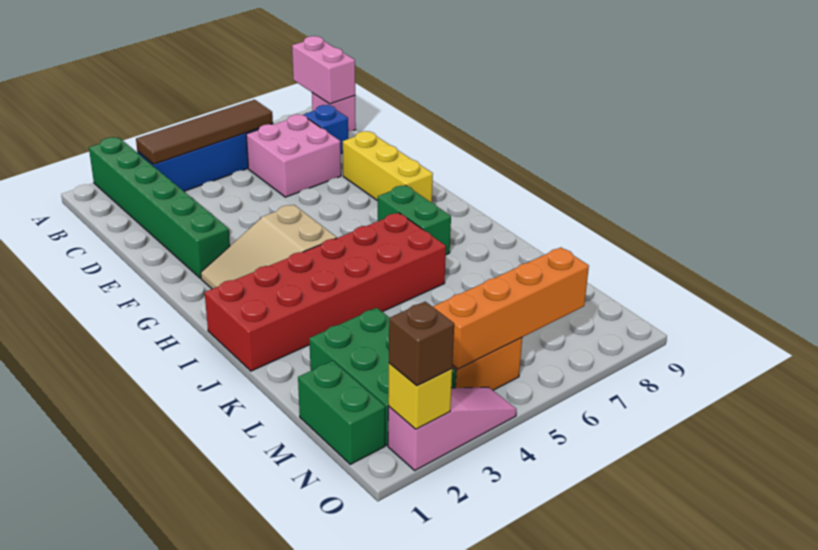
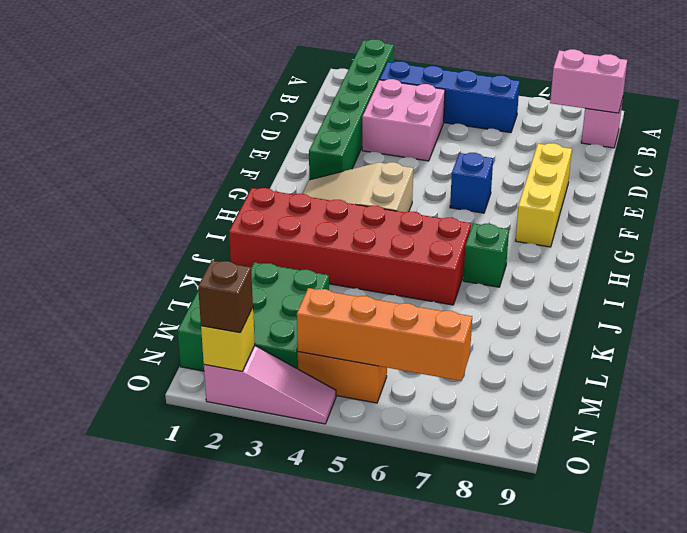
pink brick A9:B9 level 2 -> pink brick B8:B9 level 2
brown tile B3:B6 level 2 -> none
pink brick C6:D7 level 1 -> pink brick C3:D4 level 1
blue brick C8 level 1 -> blue brick F6 level 1
green brick H7:I7 level 1 -> green brick I7 level 1

